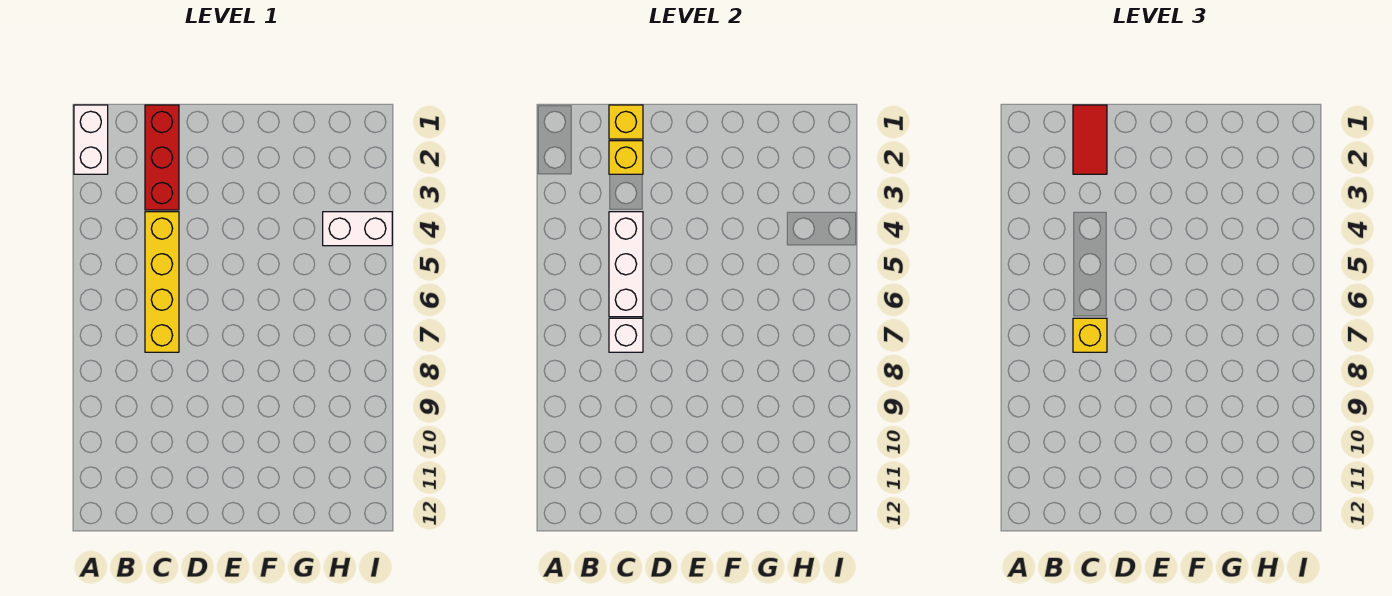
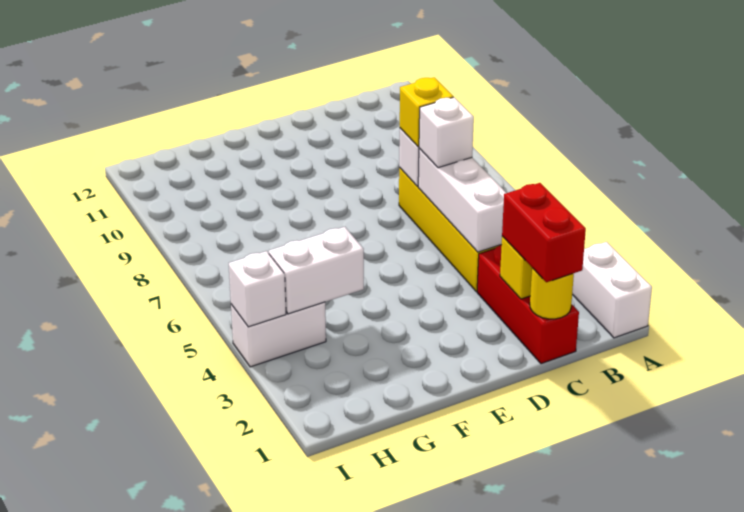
yellow brick C1 level 2 -> yellow round brick C1 level 2
red tile C1:C2 level 3 -> red brick C1:C2 level 3
none -> white brick C6 level 3
none -> white brick G4:H4 level 2
none -> white brick I4 level 2

